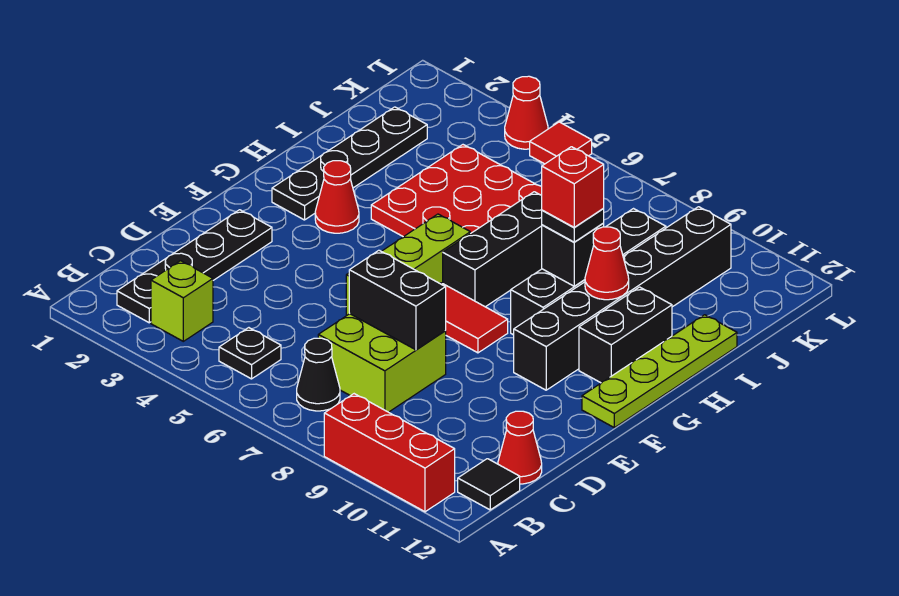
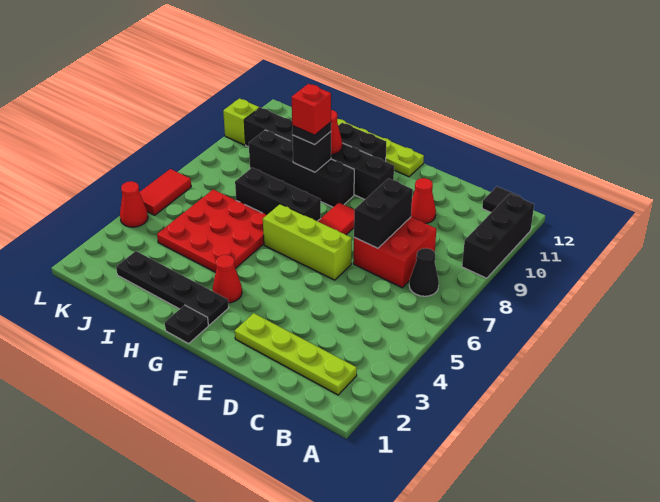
red brick A9:A11 level 1 -> black brick A9:A11 level 1
black plate B2:E2 level 1 -> lime plate B2:E2 level 1
lime brick B3 level 1 -> lime brick L10 level 1
black plate B5 level 1 -> black plate G1 level 1
lime brick C7:D8 level 1 -> red brick C7:D8 level 1
red cone C12 level 1 -> red cone D10 level 1
red tile L5 level 1 -> red tile L5:L6 level 1

